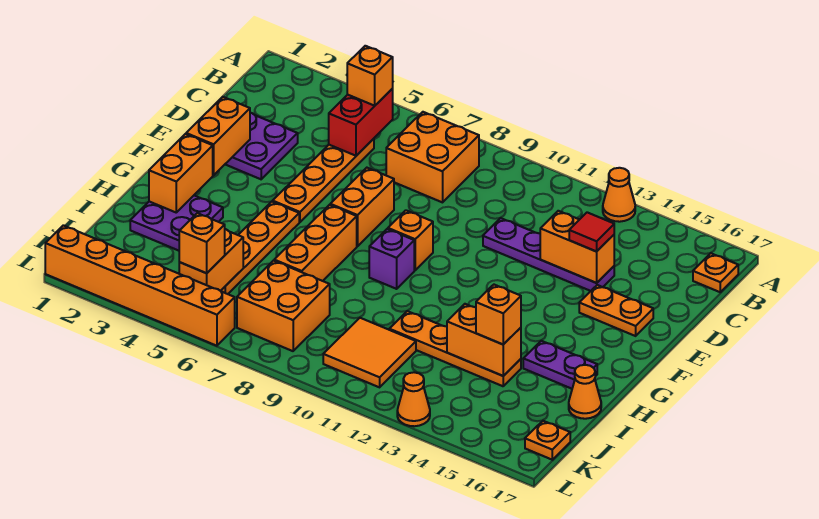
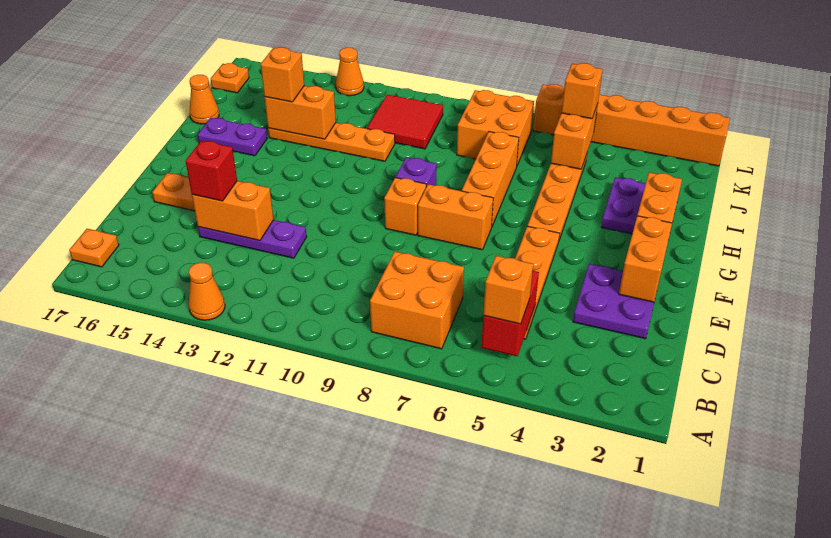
purple plate D11:D14 level 1 -> purple plate D12:D14 level 1
red tile D14 level 3 -> red brick D14 level 3
orange brick E7:F7 level 1 -> orange brick F7:F8 level 1
orange tile J10:K11 level 1 -> red tile J10:K11 level 1

